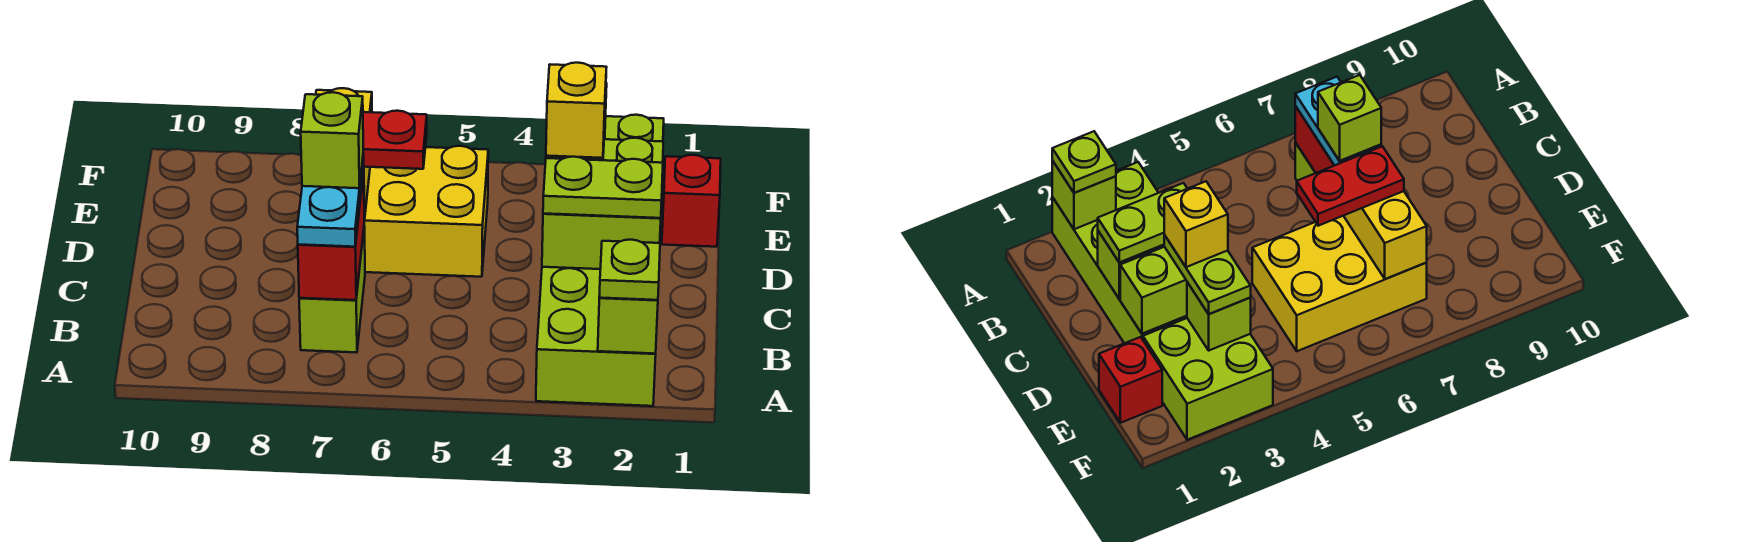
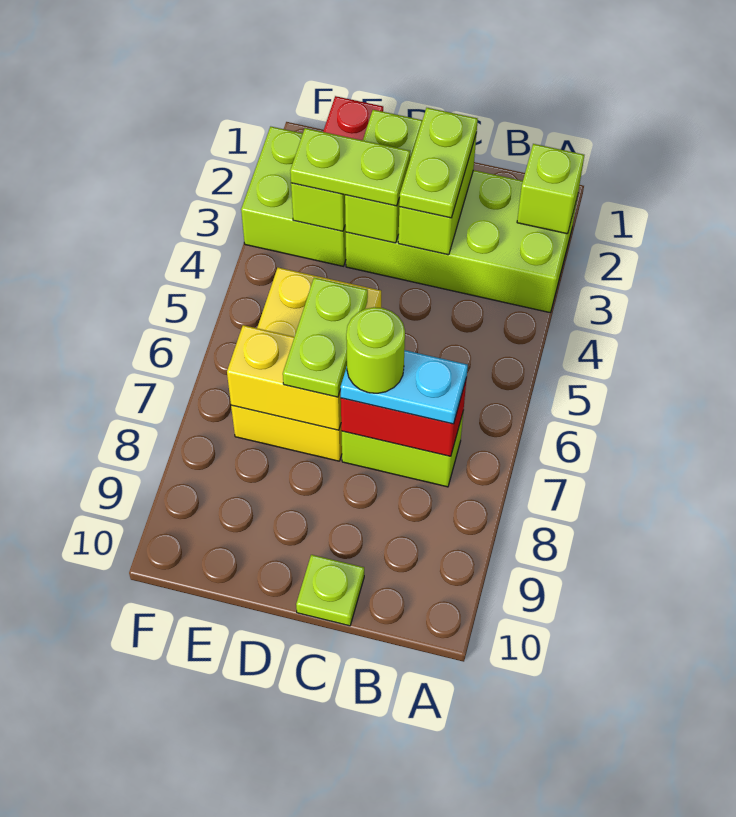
lime plate A2 level 3 -> lime plate C10 level 1
lime brick C7 level 4 -> lime round brick C7 level 4
yellow brick D3 level 4 -> none
red plate D6:D7 level 3 -> lime plate D6:D7 level 3

